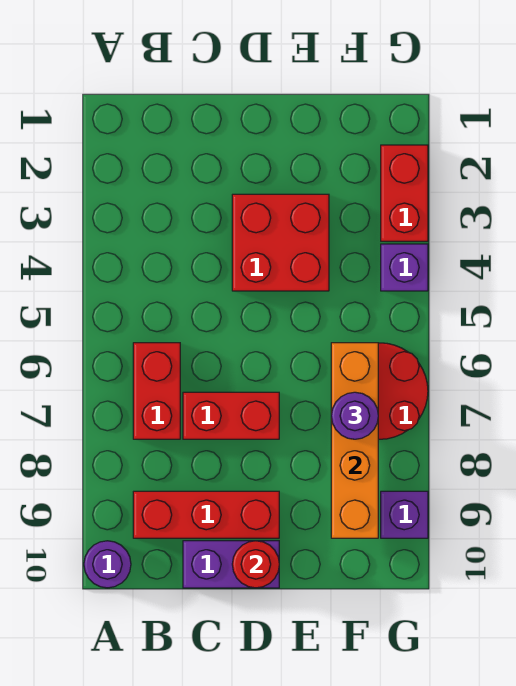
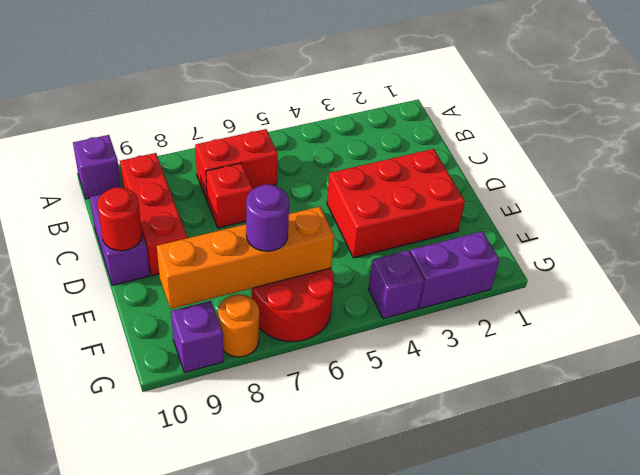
purple round brick A10 level 1 -> purple brick A10 level 1
red brick C7:D7 level 1 -> red brick C7 level 1
red brick D3:E4 level 1 -> red brick D2:E4 level 1
red brick G2:G3 level 1 -> purple brick G2:G3 level 1
none -> orange round brick G8 level 1

